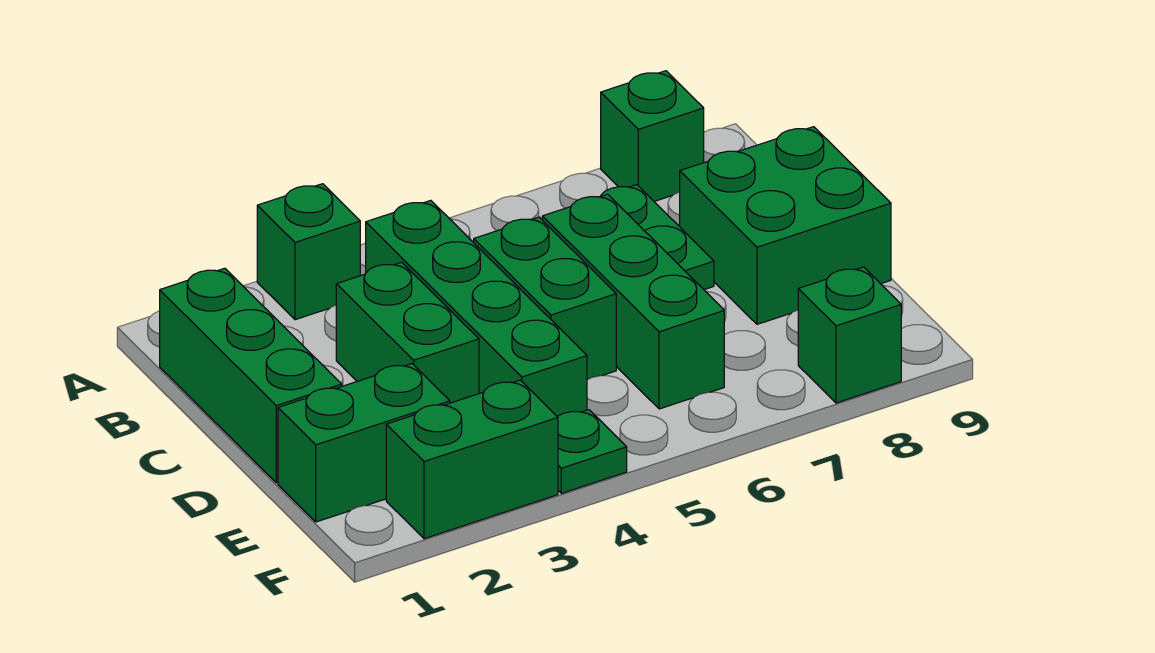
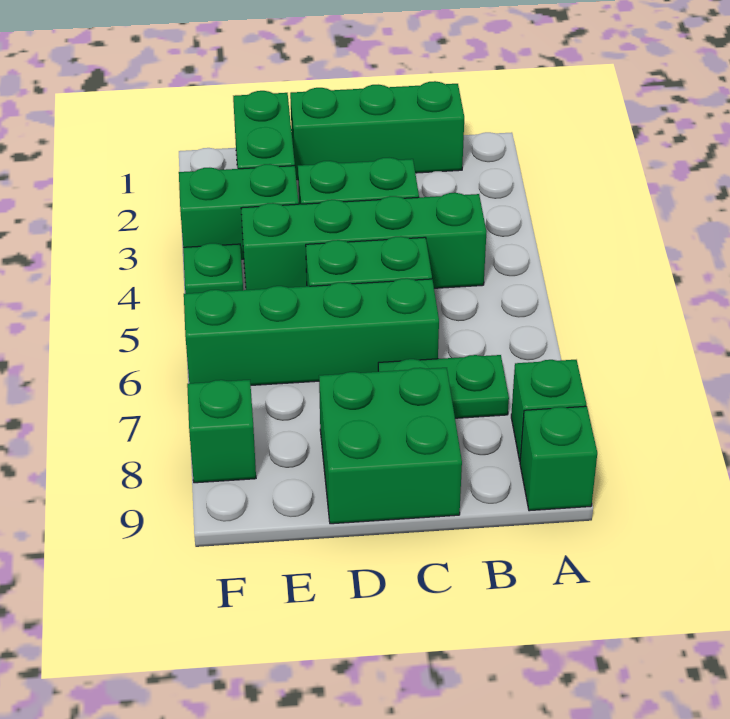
green brick A3 level 1 -> green brick A9 level 1
green brick C6:E6 level 1 -> green brick C6:F6 level 1
green brick F2:F3 level 1 -> green brick E3:F3 level 1

